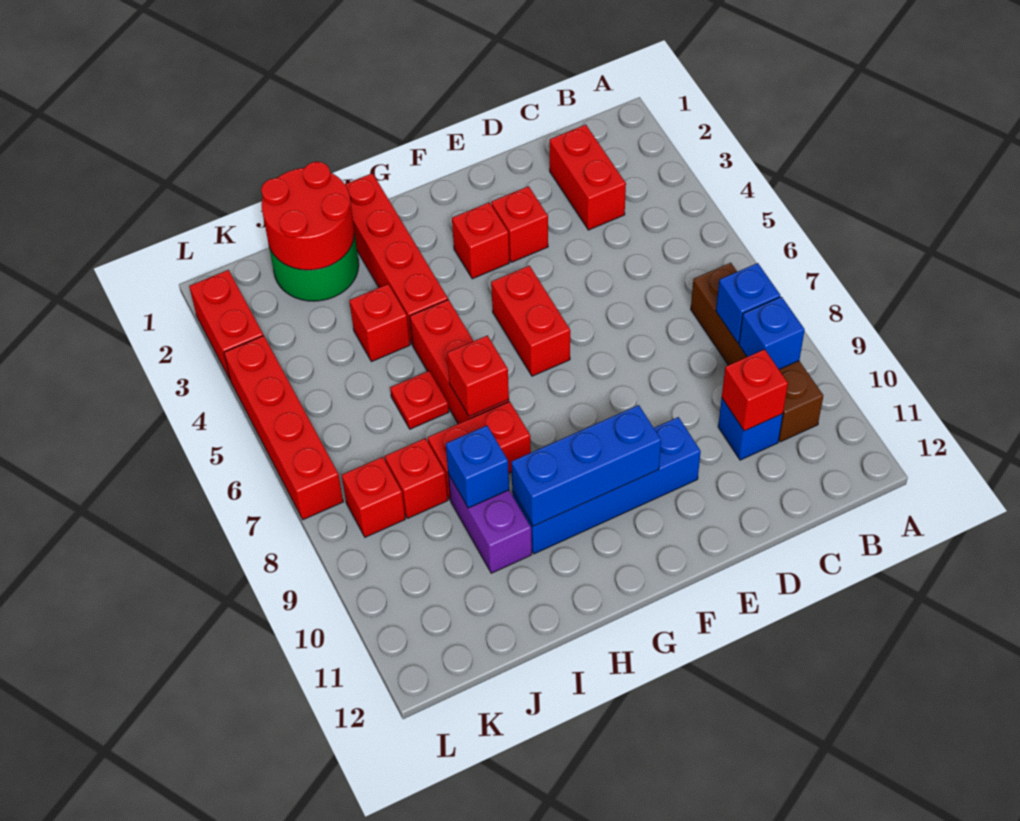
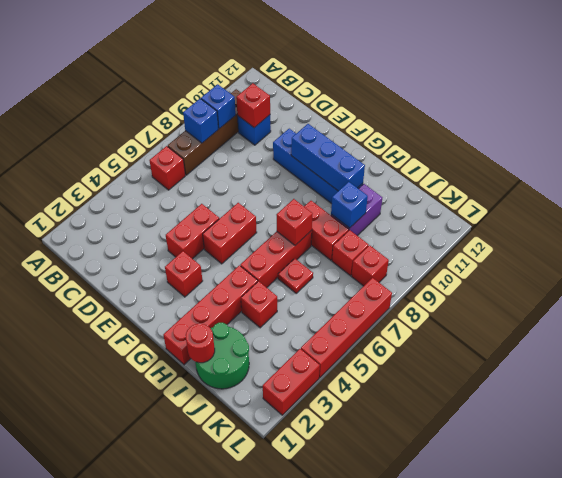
red brick C2:C3 level 1 -> red brick E4:E5 level 1
red brick E3 level 1 -> red brick B6 level 1
red round brick I1:J2 level 2 -> red round brick I1 level 2

